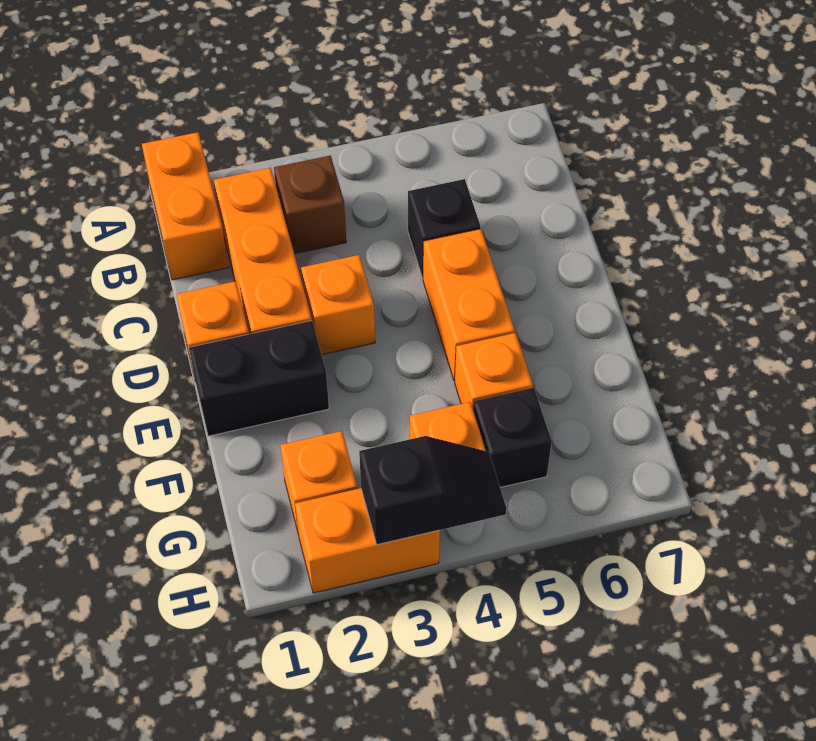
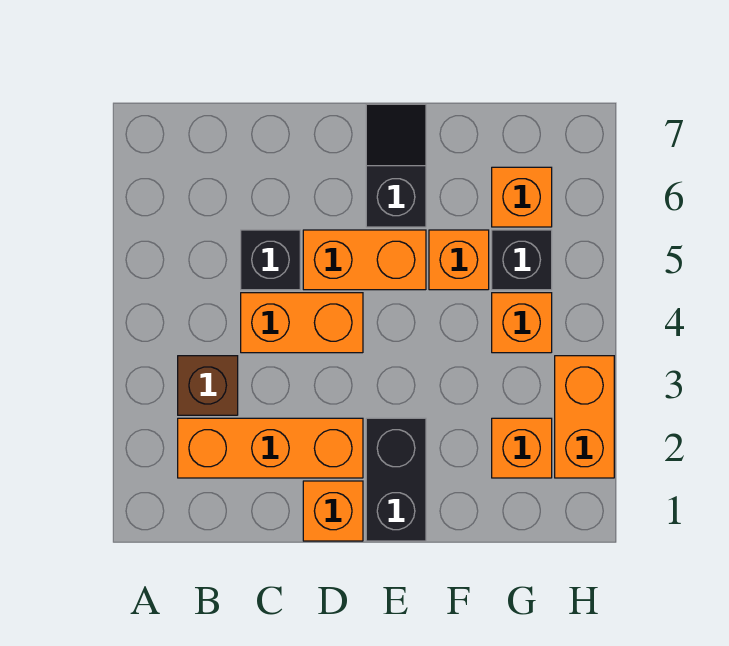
orange brick A1:B1 level 1 -> orange brick C4:D4 level 1
orange brick D3 level 1 -> orange brick G6 level 1
black slope H3:H4 level 2 top 3 -> black slope E6:E7 level 1 top 6

